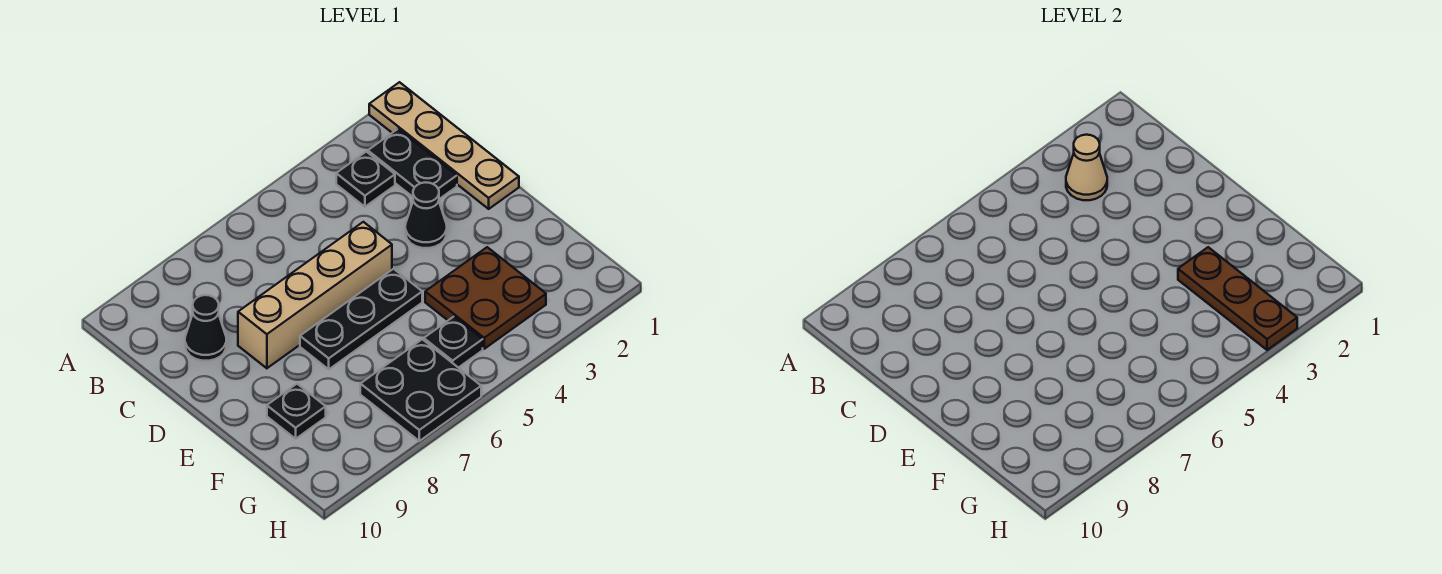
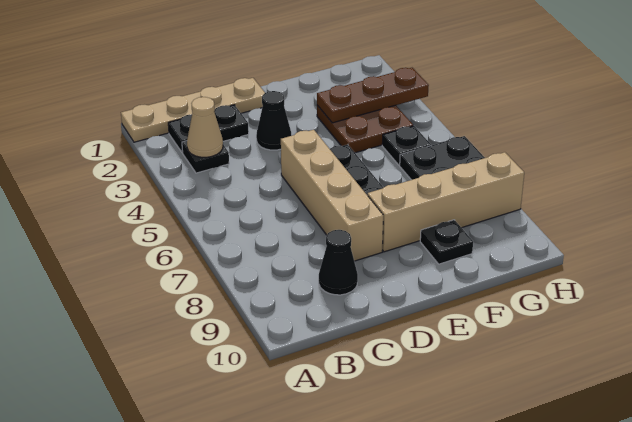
none -> tan brick E8:H8 level 1

